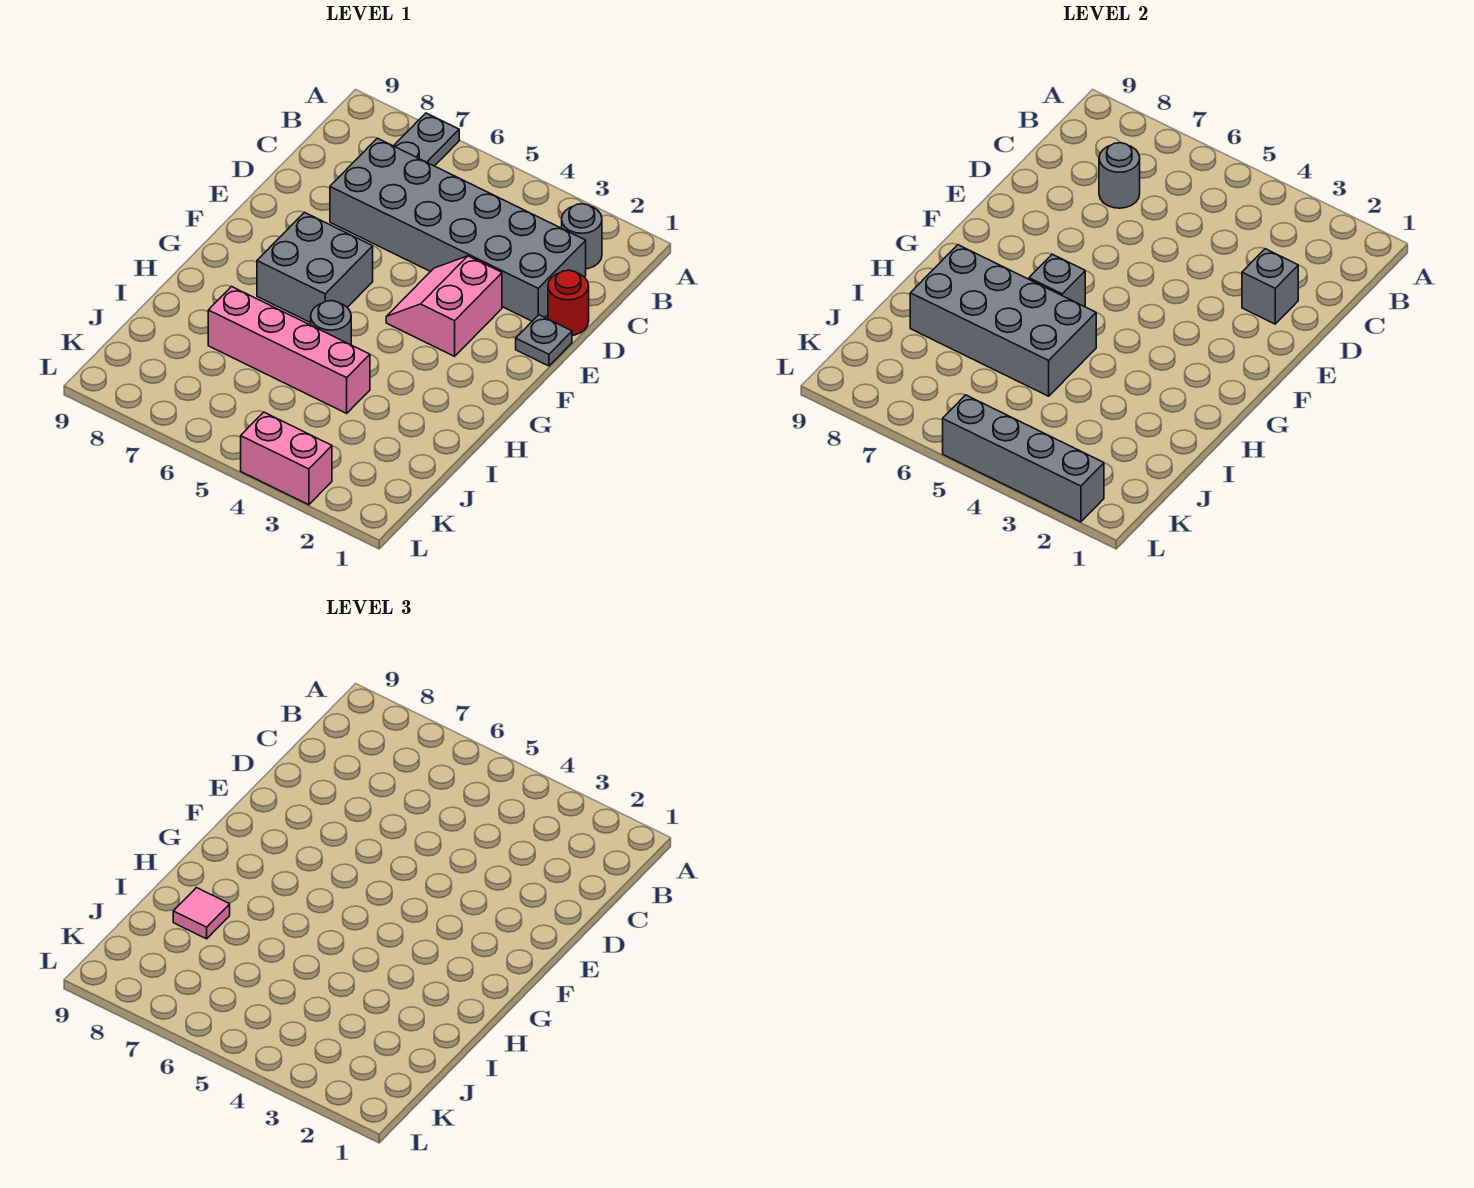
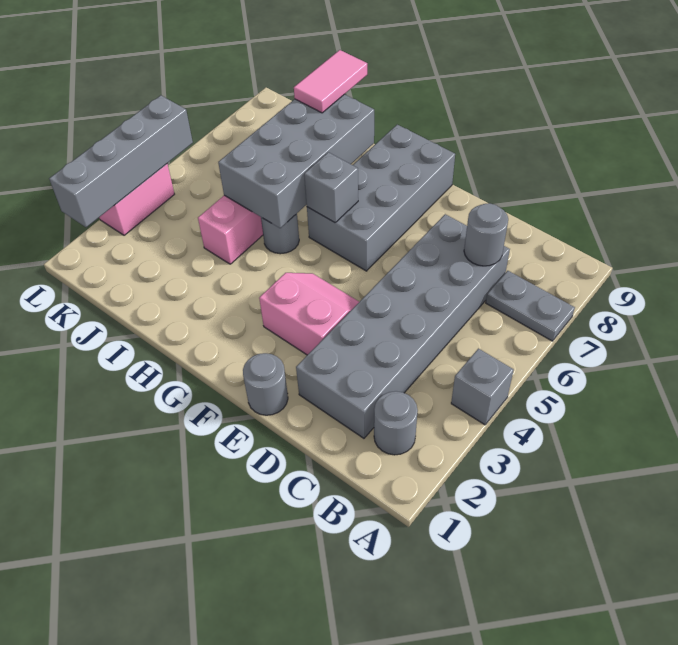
red round brick D1 level 1 -> none
grey brick D2 level 2 -> grey brick A4 level 1
grey plate E1 level 1 -> grey round brick E1 level 1
grey brick F6:G7 level 1 -> grey brick F6:G9 level 1
pink tile I8 level 3 -> pink tile I8:I9 level 3

